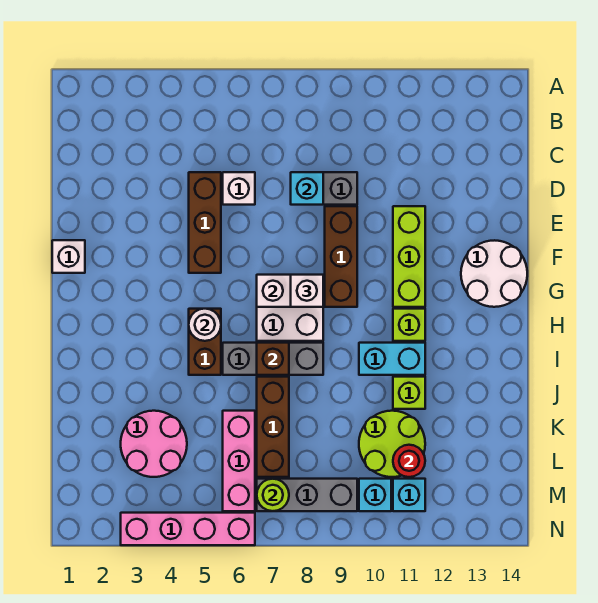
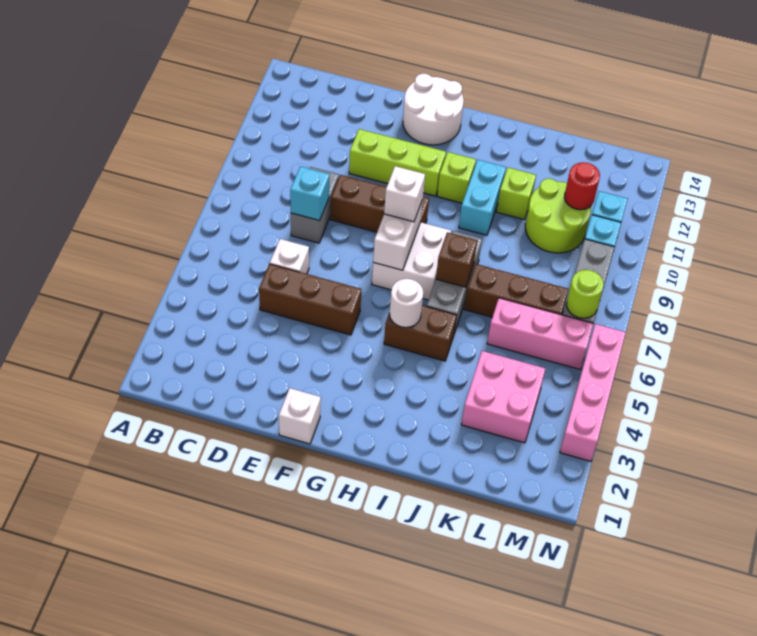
pink round brick K3:L4 level 1 -> pink brick K3:L4 level 1

